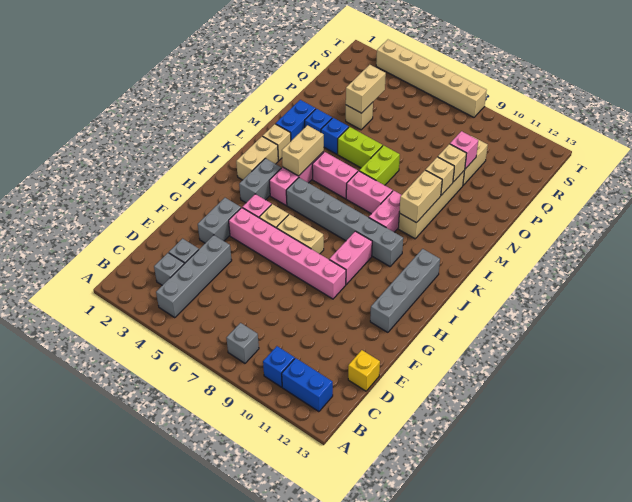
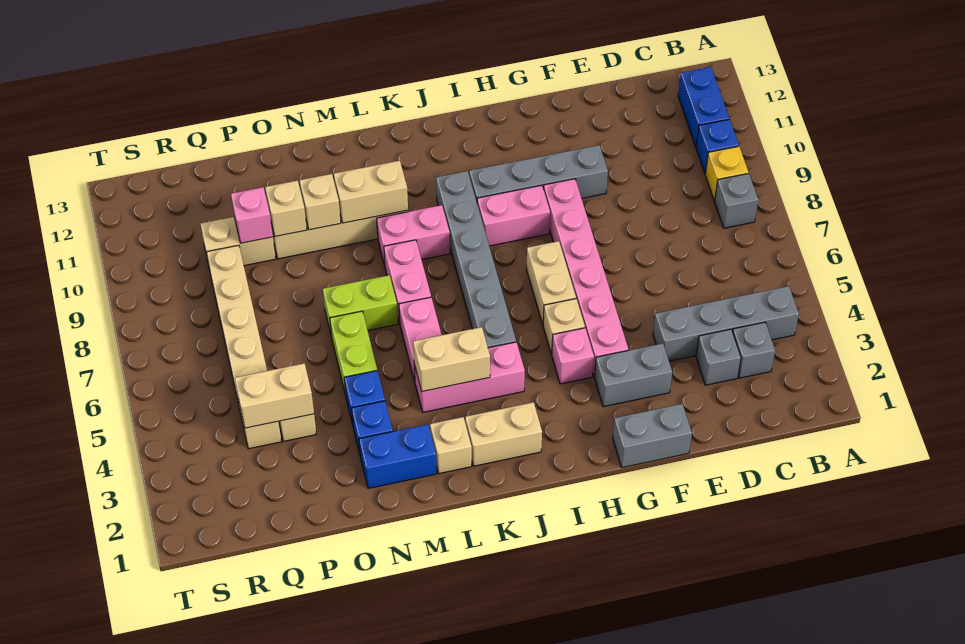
yellow brick D13 level 1 -> yellow brick B9 level 1
grey brick G12:J12 level 1 -> grey brick F10:I10 level 1
grey brick I3:J3 level 1 -> grey brick F1:G1 level 1
tan brick T3:T8 level 1 -> tan brick Q4:Q9 level 1

